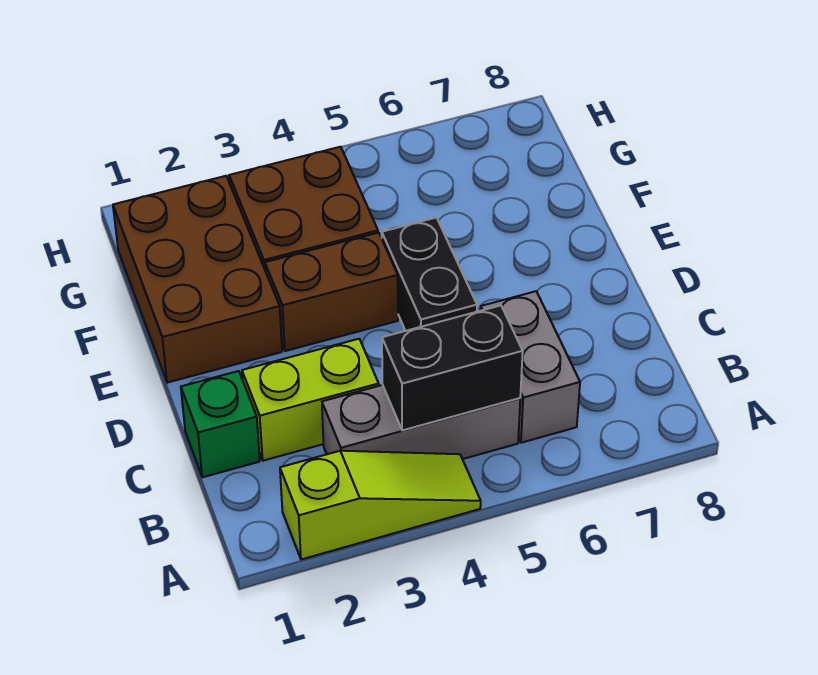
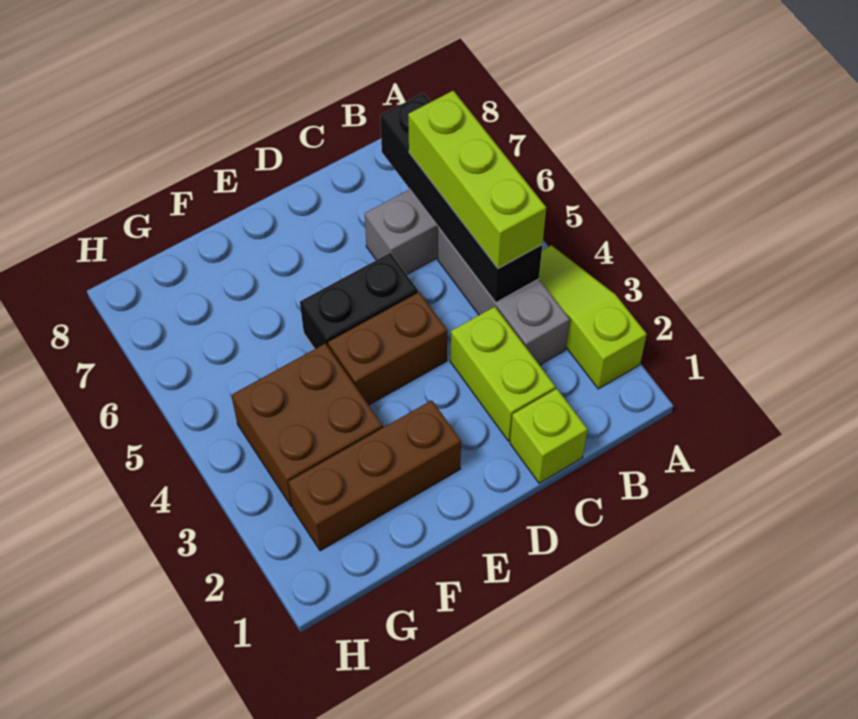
black brick B4:B5 level 2 -> black brick B4:B7 level 2
none -> lime brick B4:B6 level 3
green brick C1 level 1 -> lime brick C1 level 1
brown brick E1:G2 level 1 -> brown brick E2:G2 level 1
brown brick E3:E4 level 1 -> brown brick D4:E4 level 1

